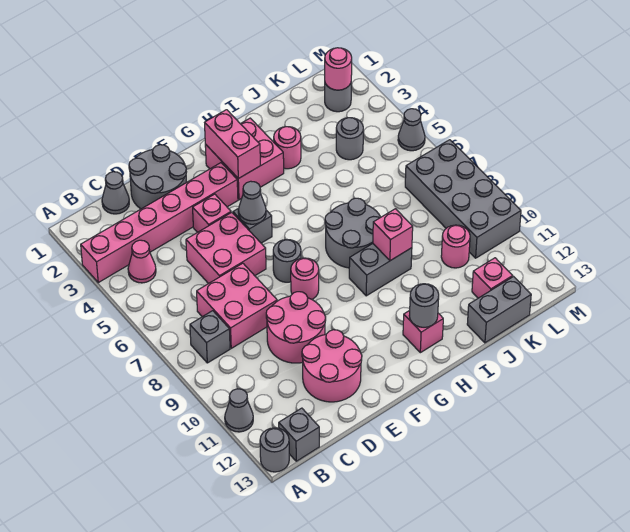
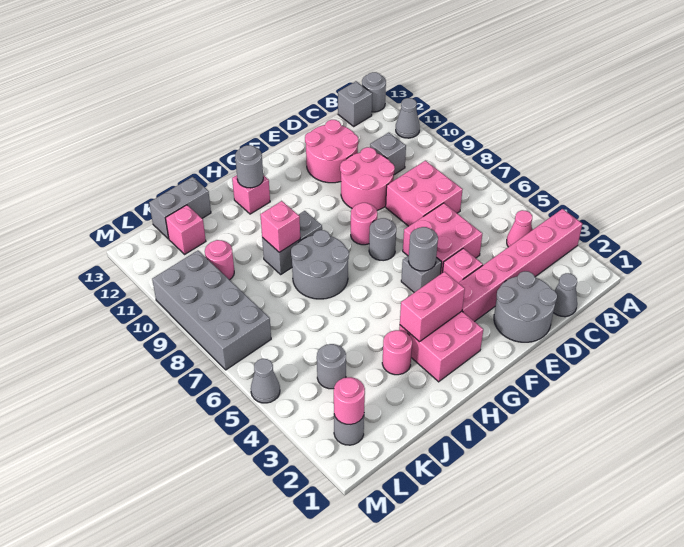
grey brick B8 level 1 -> grey brick C10 level 1
grey cone F5 level 2 -> grey round brick F5 level 2
pink brick G2:G3 level 2 -> pink brick G3:H3 level 2

